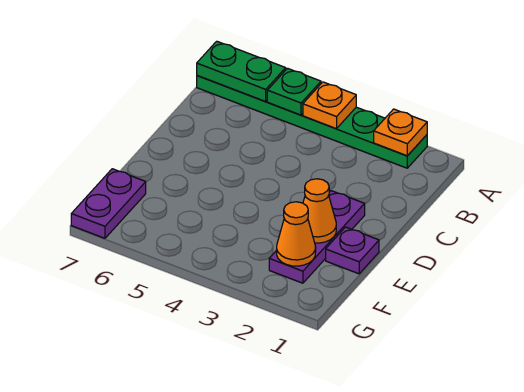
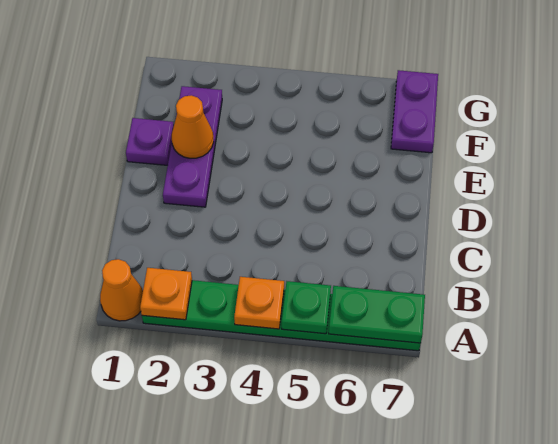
orange cone F2 level 2 -> orange cone A1 level 1

